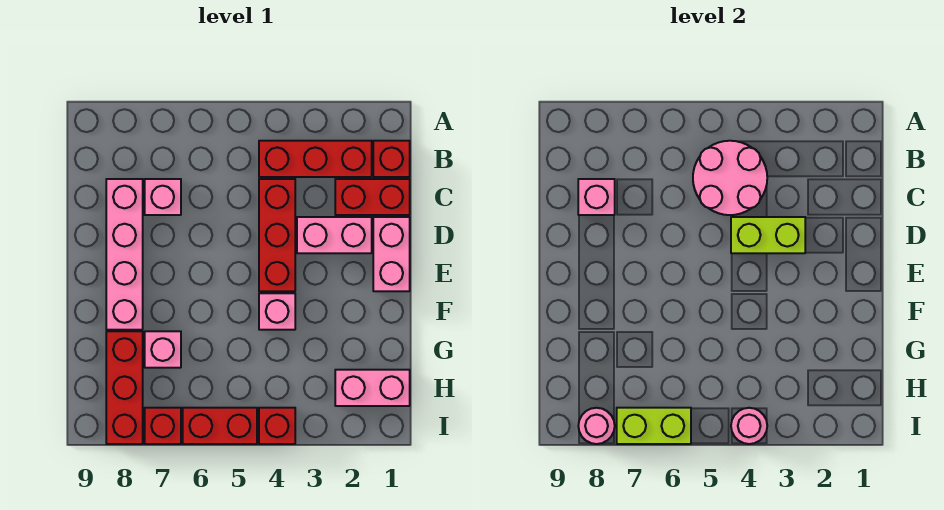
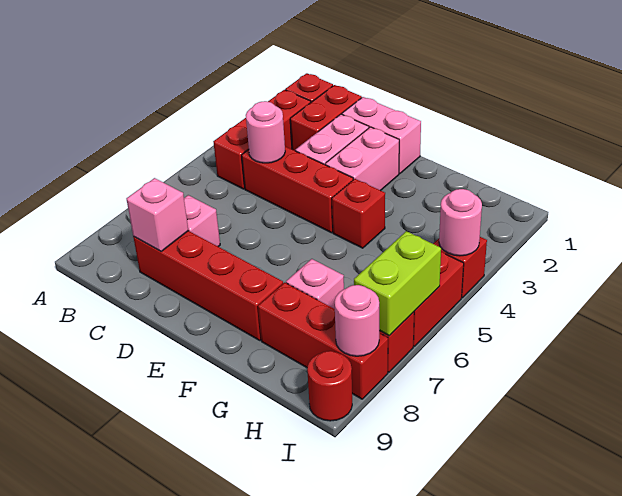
pink round brick B4:C5 level 2 -> pink round brick C4 level 2
pink brick C8:F8 level 1 -> red brick C8:F8 level 1
lime brick D3:D4 level 2 -> none
pink brick F4 level 1 -> red brick F4 level 1
pink brick H1:H2 level 1 -> pink brick E2:E3 level 1
none -> red round brick I9 level 1

